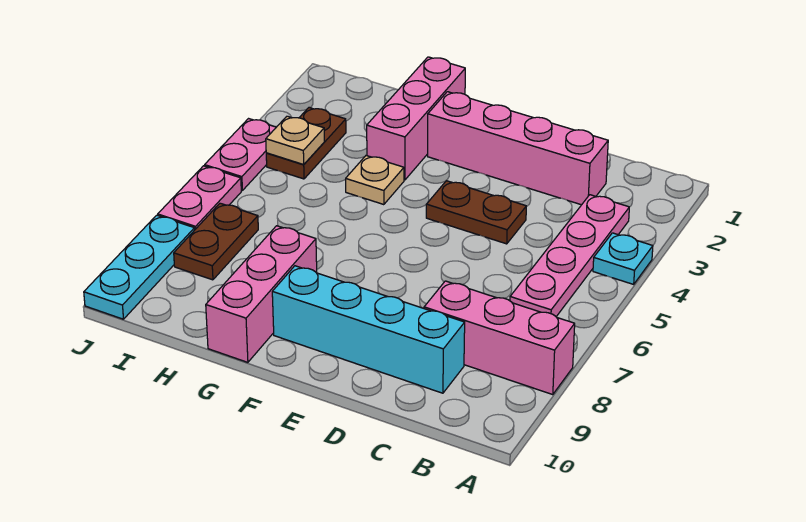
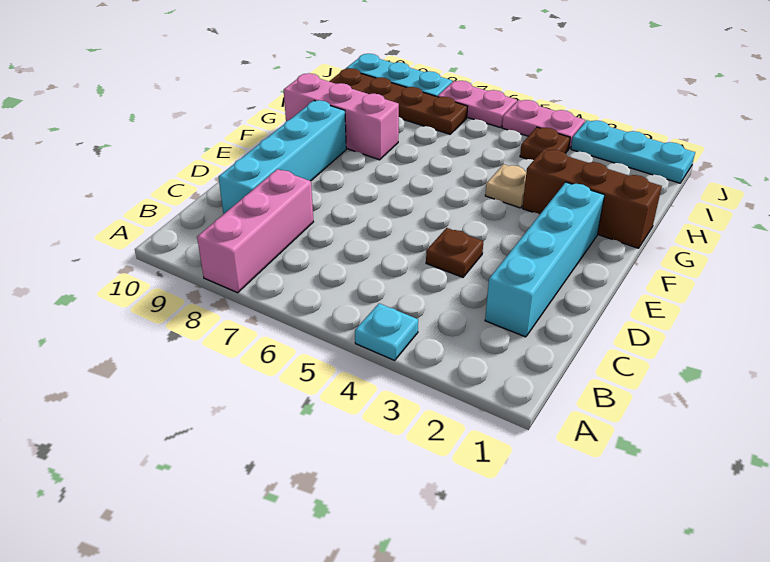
pink plate B3:B6 level 1 -> none
pink brick C2:F2 level 1 -> cyan brick C2:F2 level 1
brown plate D4:E4 level 1 -> brown plate D4 level 1
pink brick G1:G3 level 1 -> brown brick G1:G3 level 1
brown plate I3:I4 level 1 -> brown plate I4 level 1
tan plate I4 level 2 -> none
brown plate I7:I8 level 1 -> brown plate I7:I10 level 1
none -> cyan plate J1:J3 level 1

